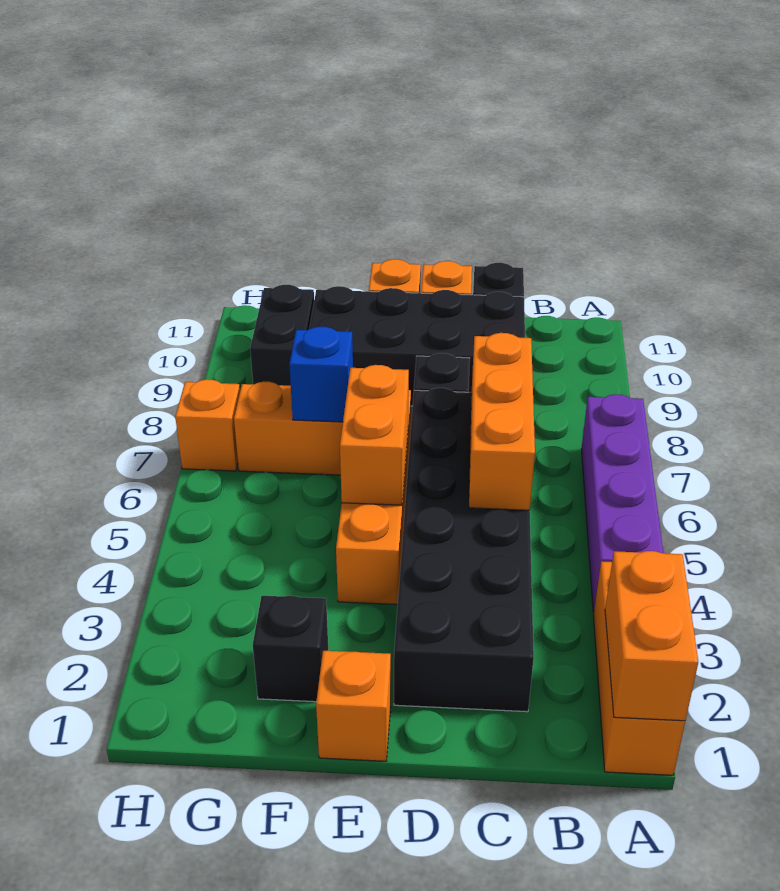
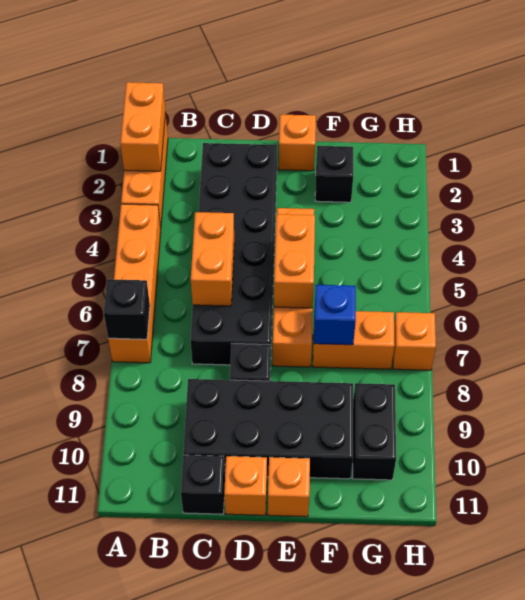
purple brick A4:A7 level 1 -> orange brick A4:A7 level 1
none -> black brick A7 level 2
orange brick C5:C7 level 2 -> orange brick C5:C6 level 2

